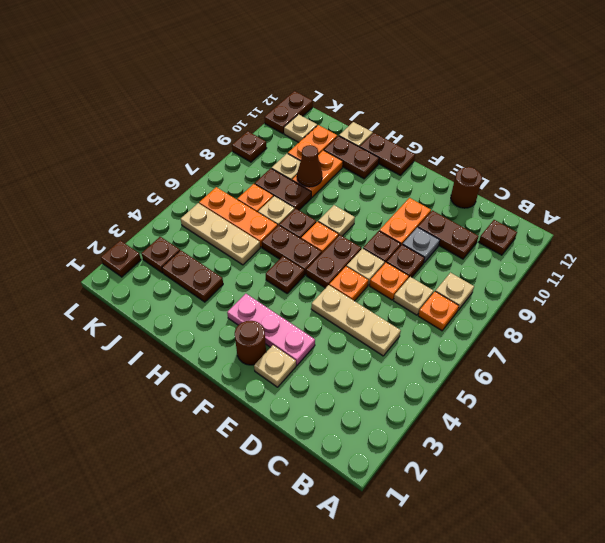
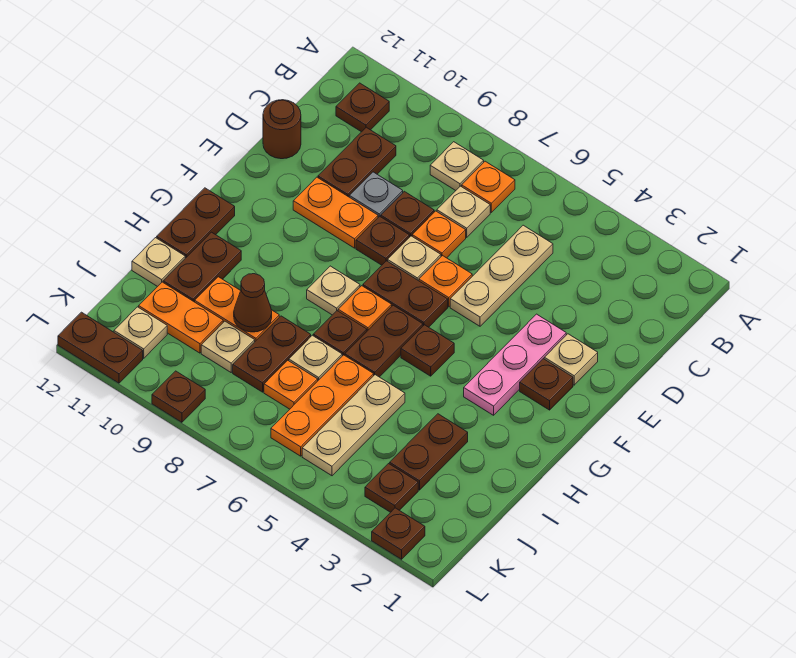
brown round brick F2 level 1 -> brown plate F2 level 1

